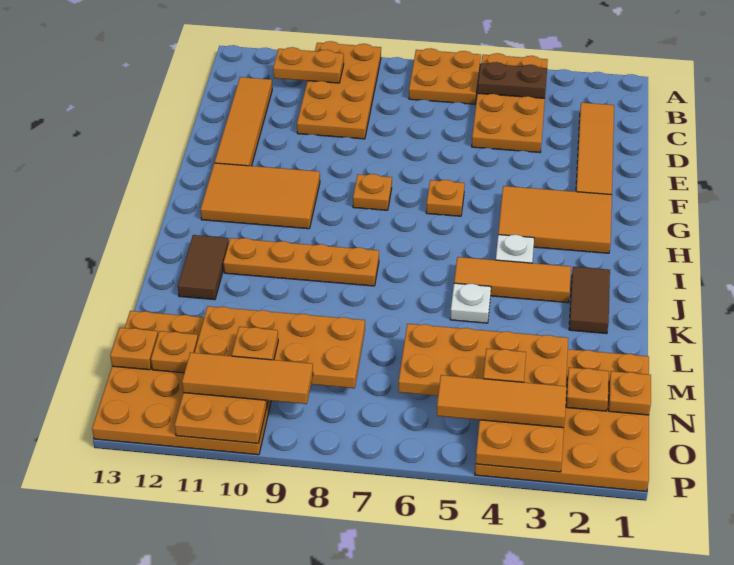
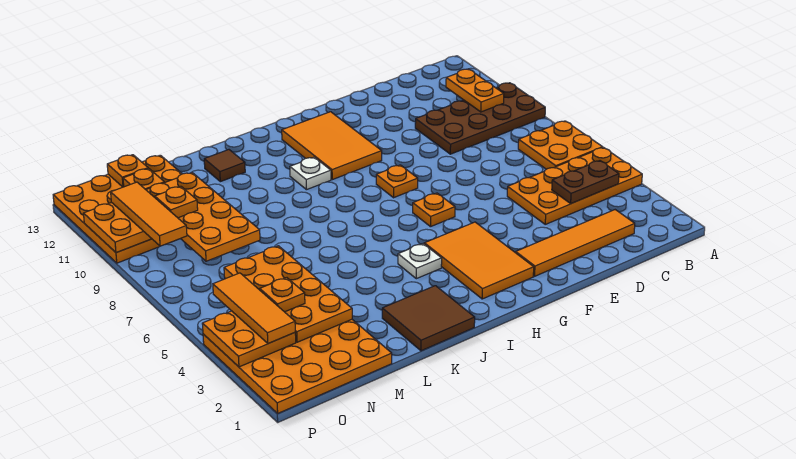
orange plate A9:D10 level 1 -> brown plate A9:D10 level 1
brown plate B4:B5 level 2 -> brown plate B4:C4 level 2
orange tile C12:F12 level 1 -> none
brown tile J2:K2 level 1 -> brown tile J1:K2 level 1
orange tile J3:J5 level 1 -> none
orange plate J8:J11 level 1 -> none
brown tile J12:K12 level 1 -> brown tile K12 level 1
white plate K5 level 1 -> white plate I10 level 1
orange plate N1 level 2 -> none
orange plate N2 level 2 -> none

